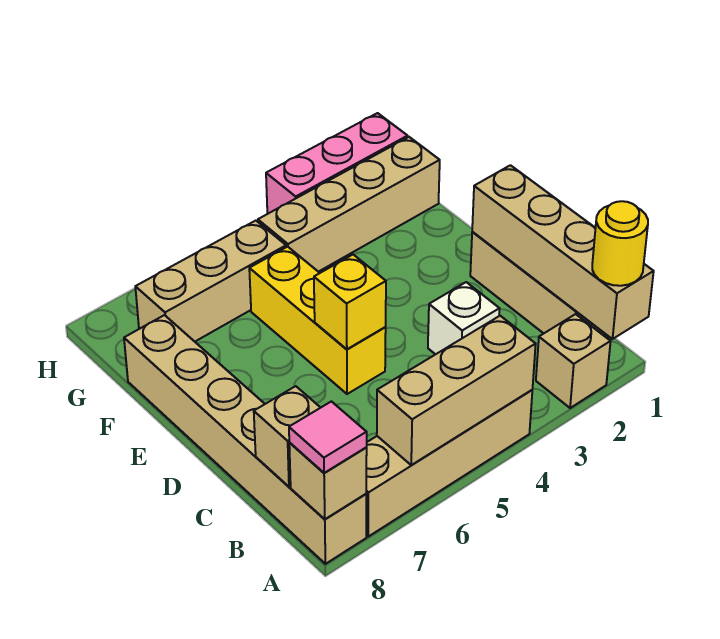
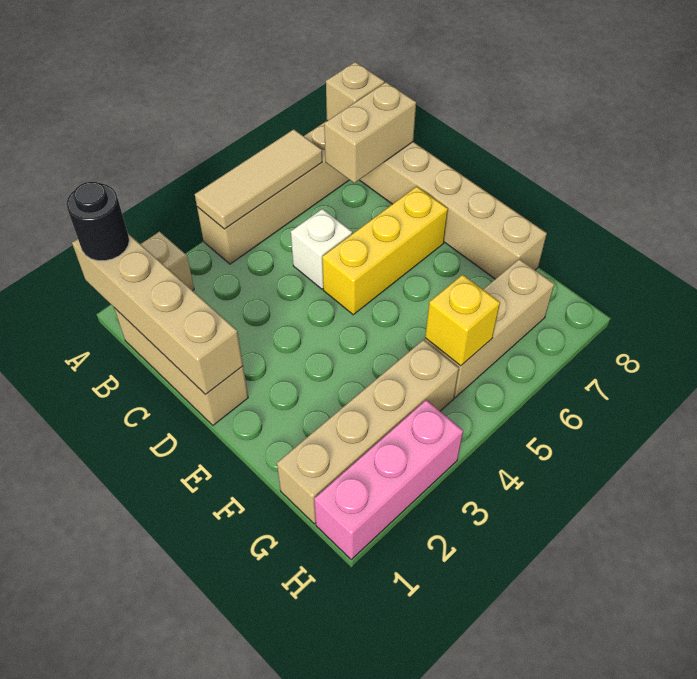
yellow round brick A1 level 3 -> black round brick A1 level 3
tan brick A4:A6 level 2 -> tan tile A4:A6 level 2
pink tile A8 level 3 -> none
tan brick B8 level 2 -> tan brick B7:B8 level 2
white brick C3 level 1 -> white brick C5 level 1
yellow brick D5:F5 level 1 -> yellow brick D5:D7 level 1
yellow brick D5 level 2 -> yellow brick G5 level 2

